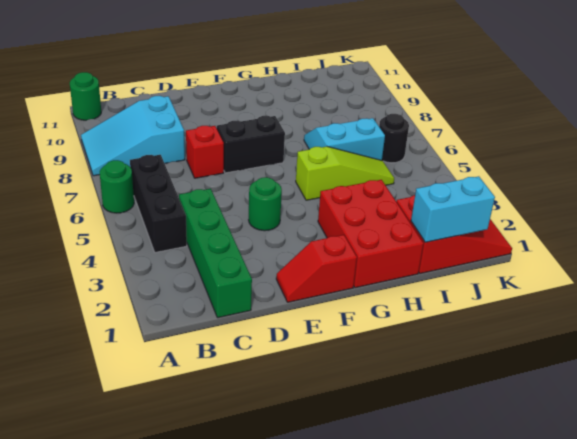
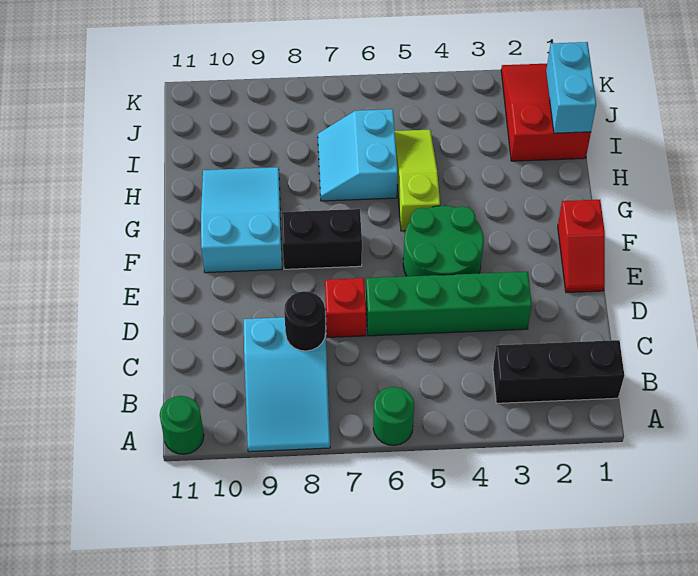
black brick B4:B6 level 1 -> black brick B1:B3 level 1
green brick C1:C4 level 1 -> green brick D3:D6 level 1
green round brick E4 level 1 -> green round brick E4:F5 level 1
black brick E7:F7 level 1 -> black brick F7:F8 level 1
none -> cyan slope F9:H10 level 1 top F
red brick G1:H3 level 1 -> none
black round brick J6 level 1 -> black round brick C8 level 2

